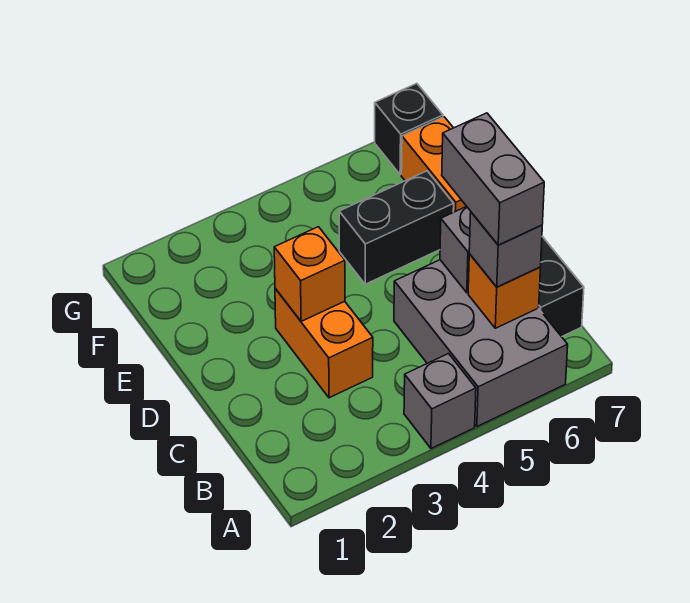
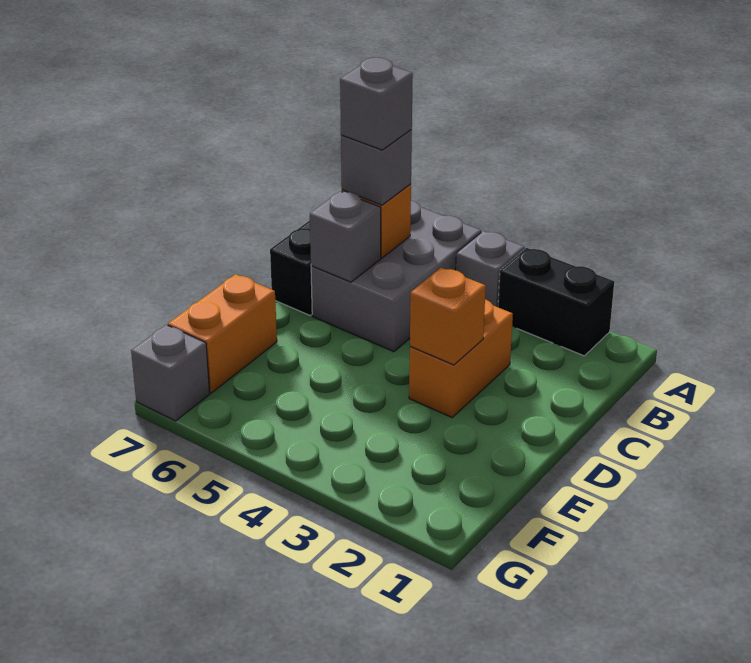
grey brick B6:C6 level 4 -> grey brick B6 level 4
black brick E5:E6 level 1 -> black brick A2:A3 level 1
black brick G7 level 1 -> grey brick G7 level 1

